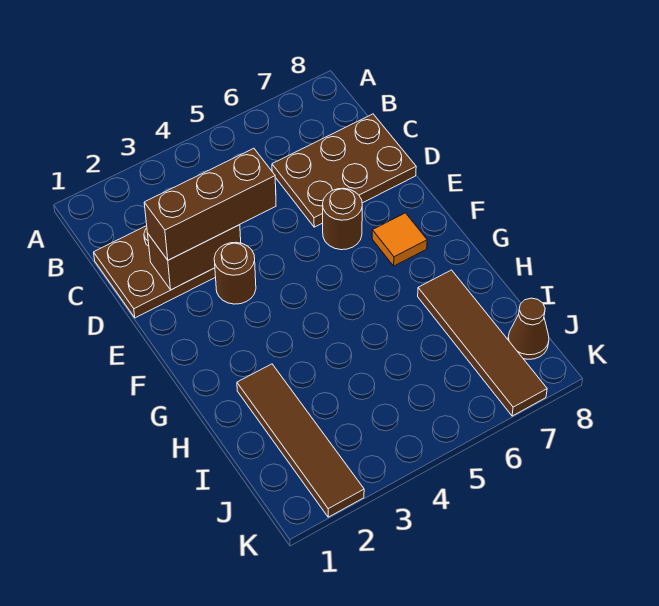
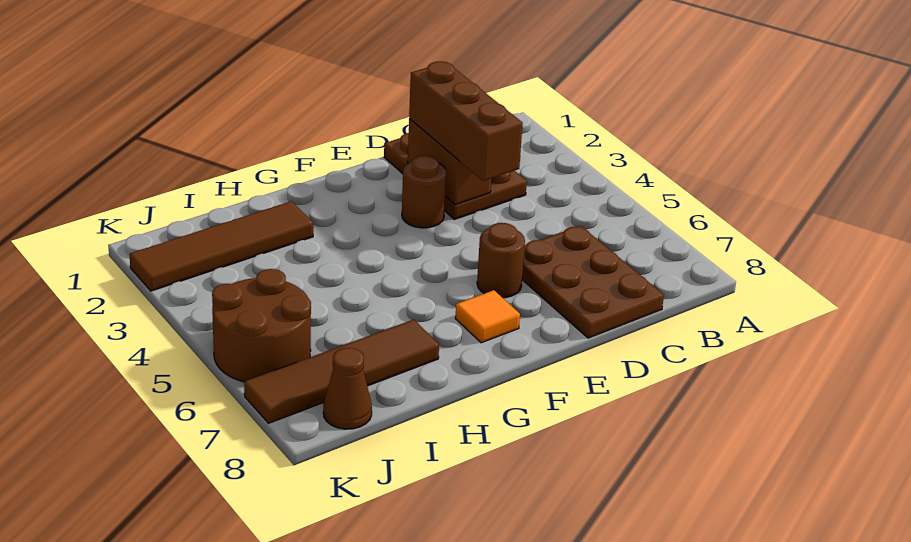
none -> brown round brick J5:K6 level 1

